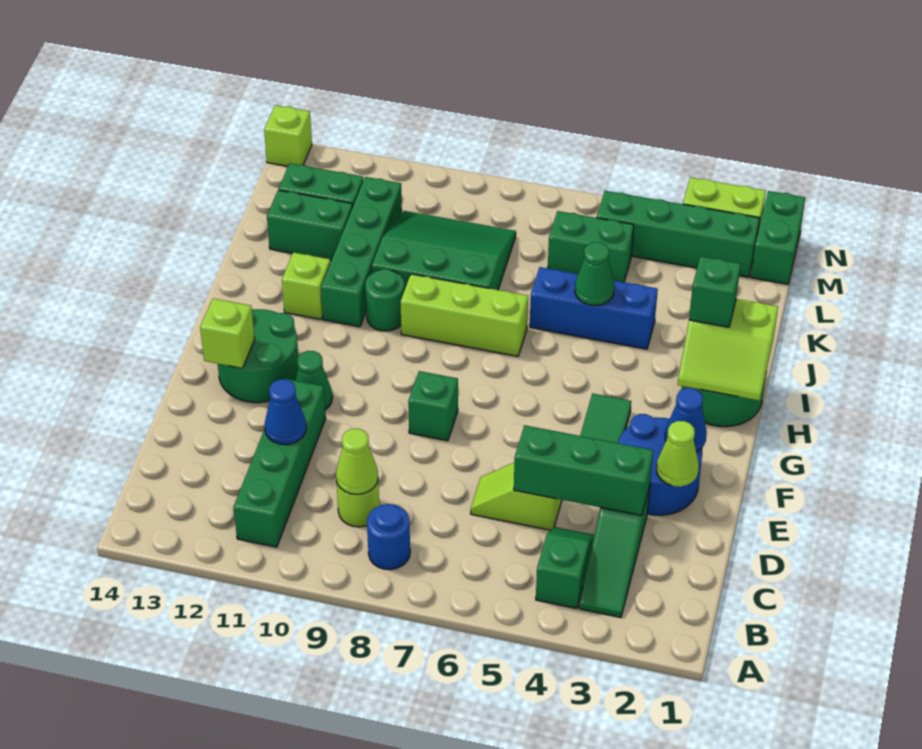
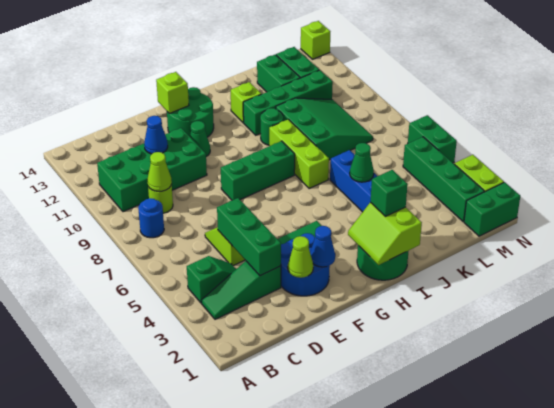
green brick B11:E11 level 1 -> green brick B10:E11 level 1
green brick F8 level 1 -> green brick F8:H8 level 1
green brick L5:L6 level 1 -> green brick N5:N6 level 1

